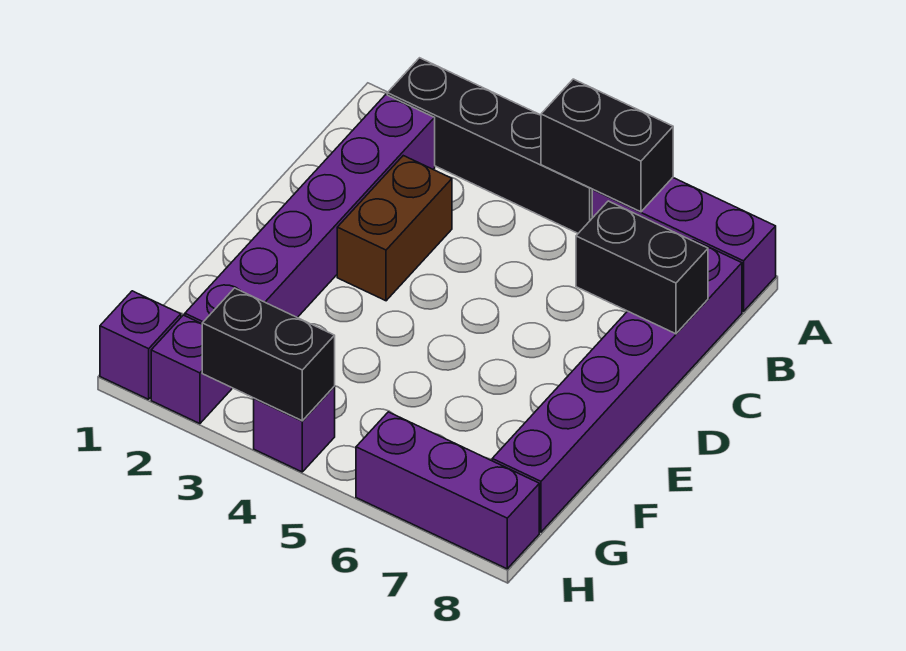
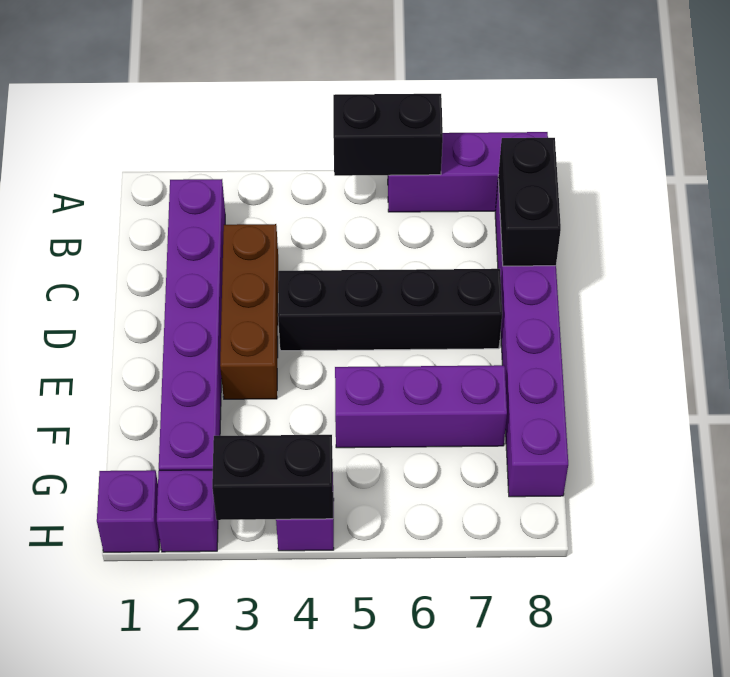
black brick A2:A5 level 1 -> black brick D4:D7 level 1
brown brick C3:D3 level 1 -> brown brick C3:E3 level 1
black brick C7:C8 level 2 -> black brick B8:C8 level 2
purple brick H6:H8 level 1 -> purple brick F5:F7 level 1

